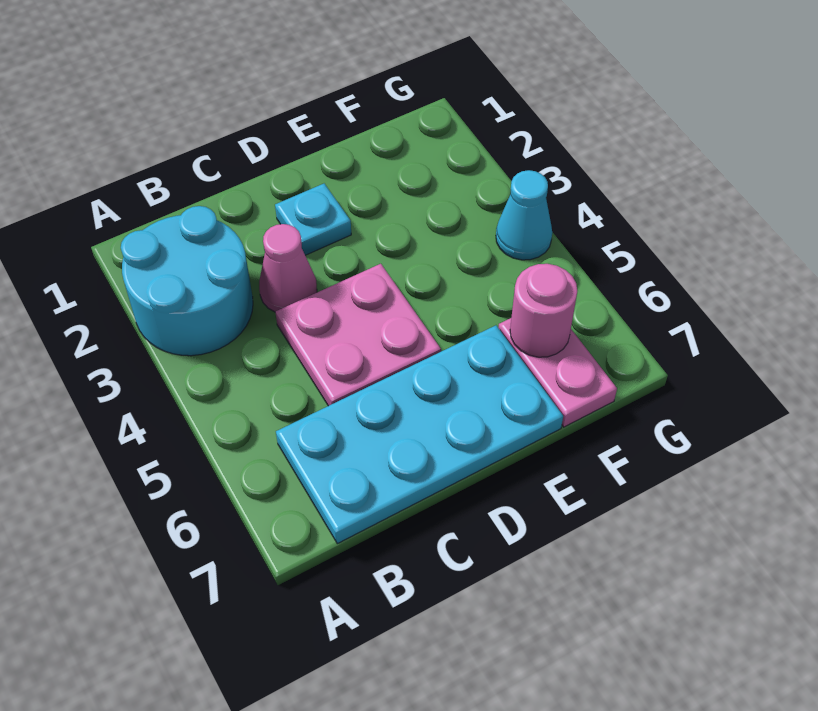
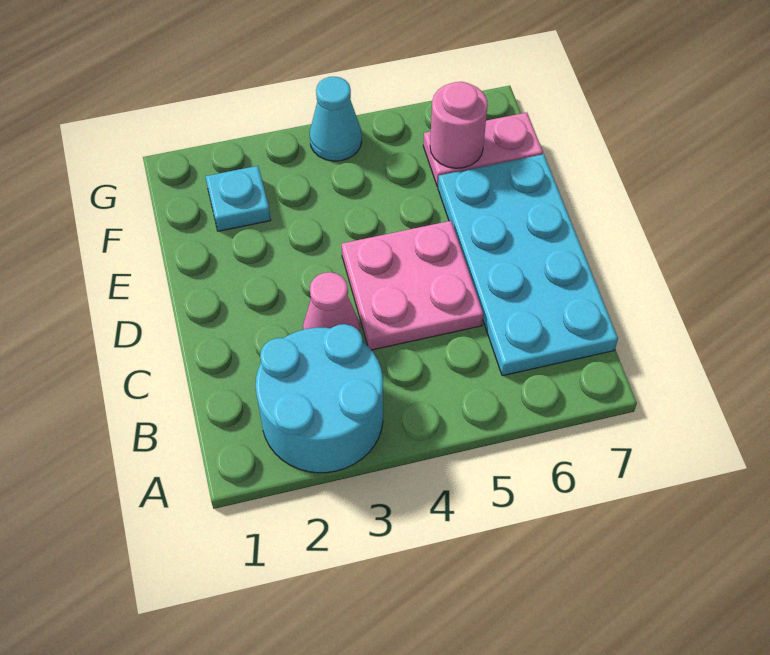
cyan plate D2 level 1 -> cyan plate F2 level 1

